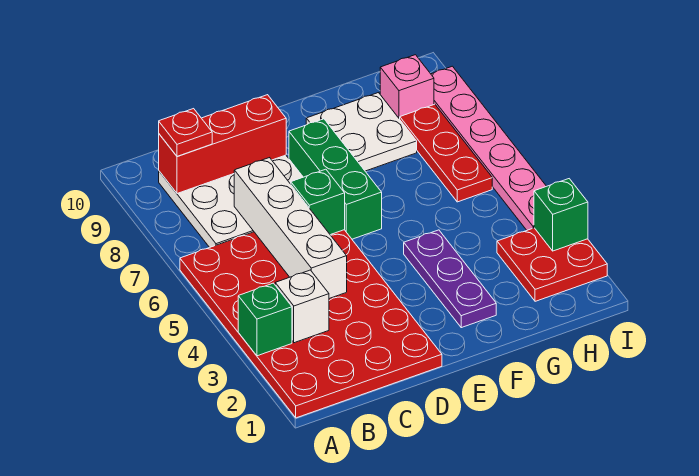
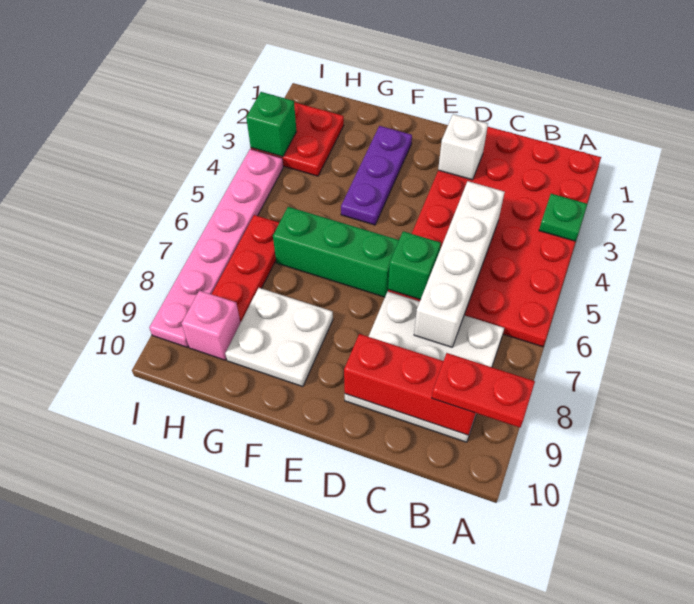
green brick A3 level 2 -> green plate A3 level 2
white brick B3 level 2 -> white brick D2 level 2
red plate B9 level 3 -> red plate A9:B9 level 3
green brick E6:E8 level 1 -> green brick E6:G6 level 1

